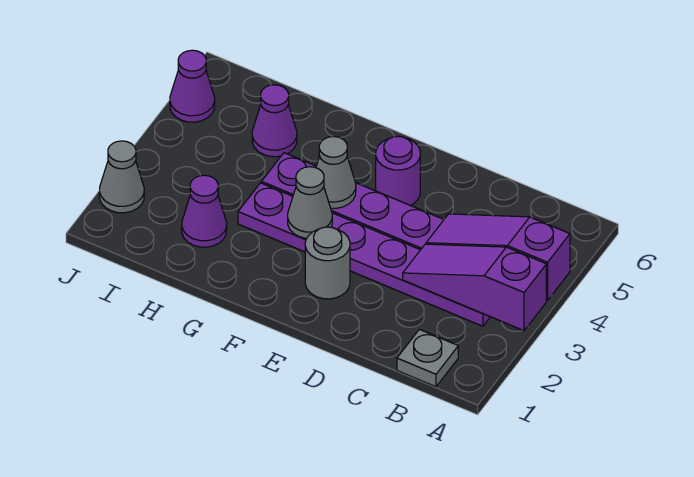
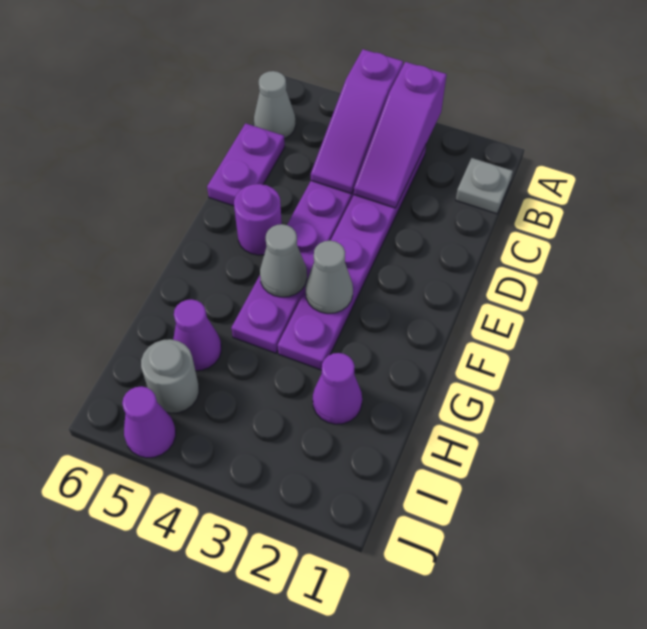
none -> purple plate C6:D6 level 1
grey round brick E2 level 1 -> grey round brick I5 level 1
grey cone J2 level 1 -> grey cone B6 level 1

